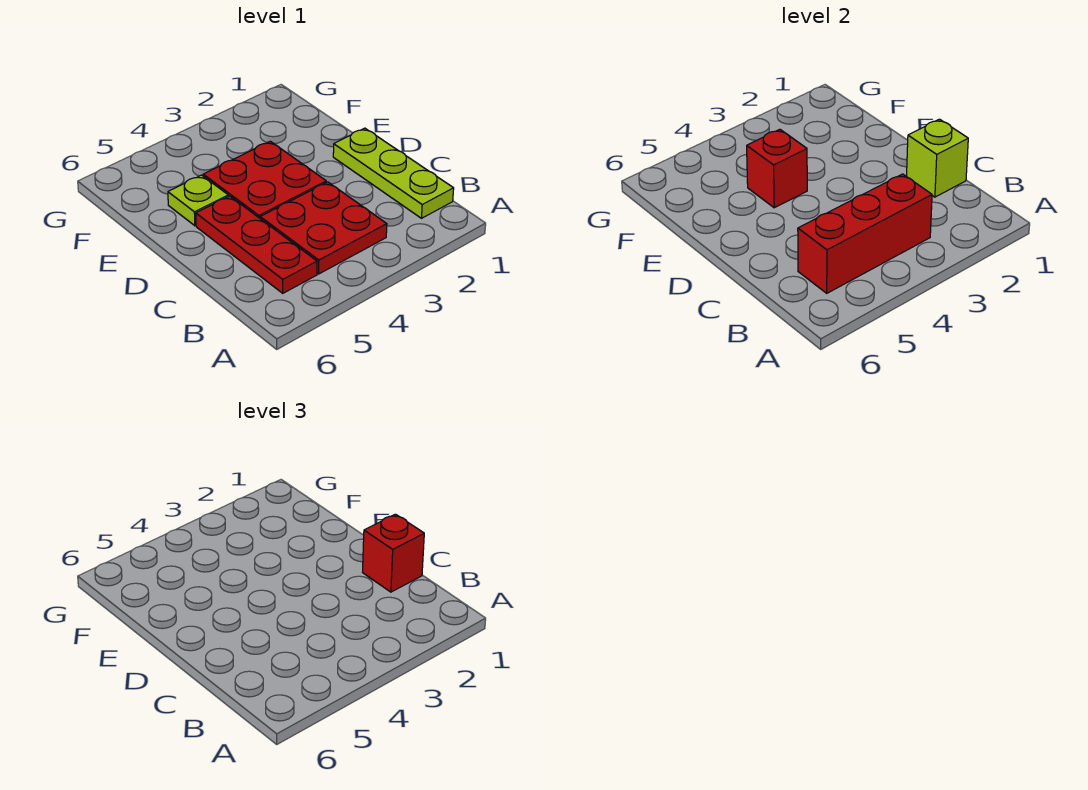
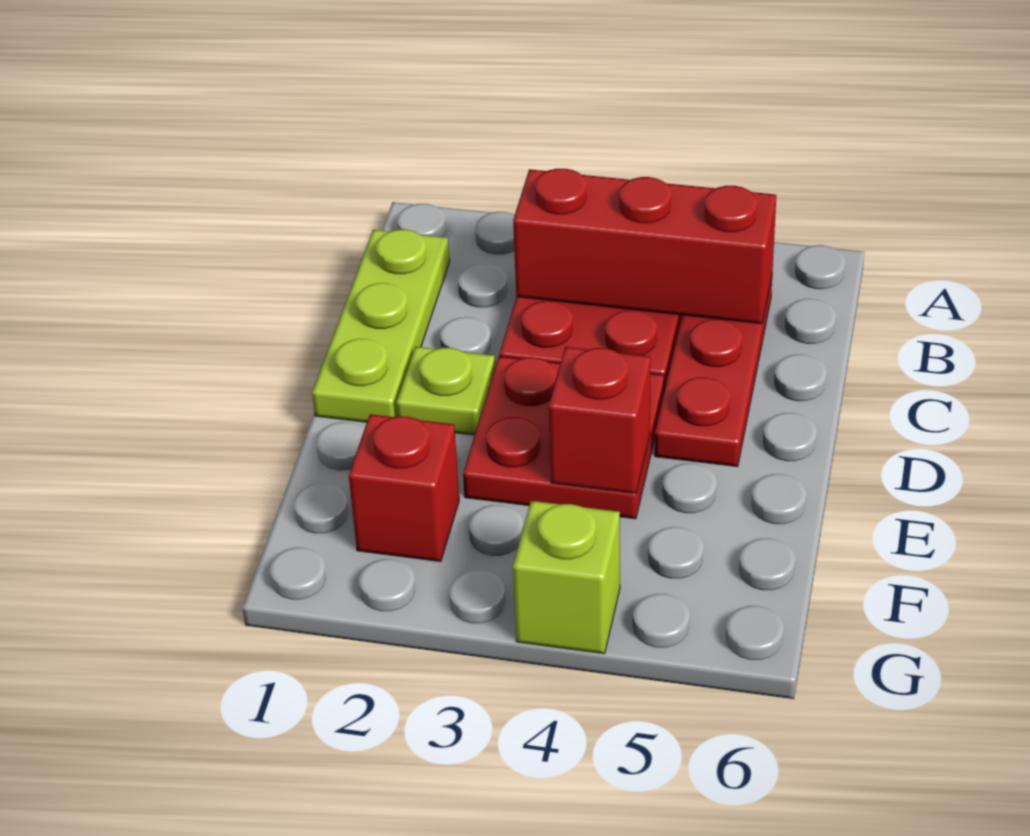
lime brick C1 level 2 -> lime brick G4 level 1
red brick C1 level 3 -> red brick F2 level 1
lime plate E5 level 1 -> lime plate D2 level 1

